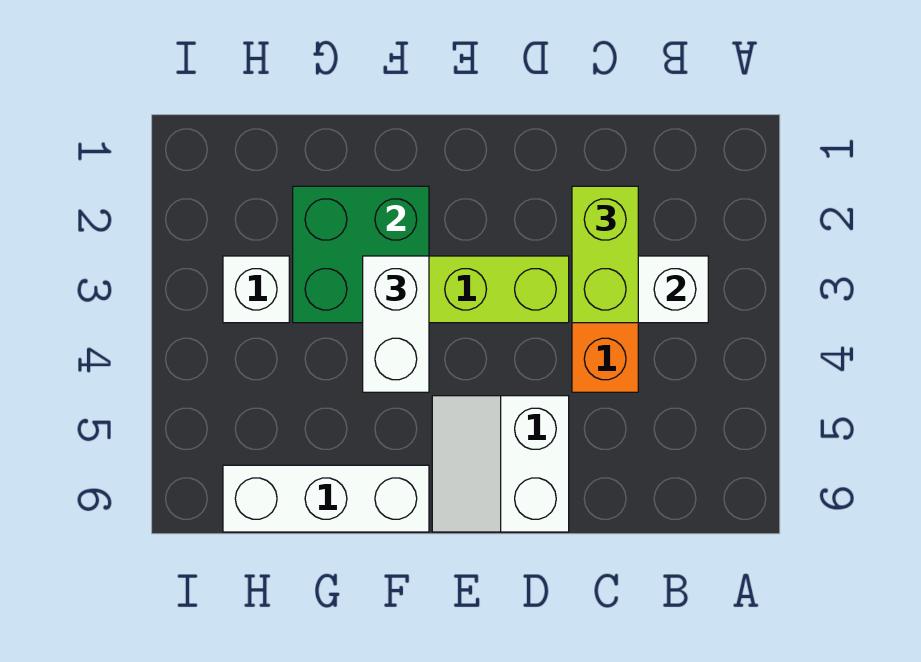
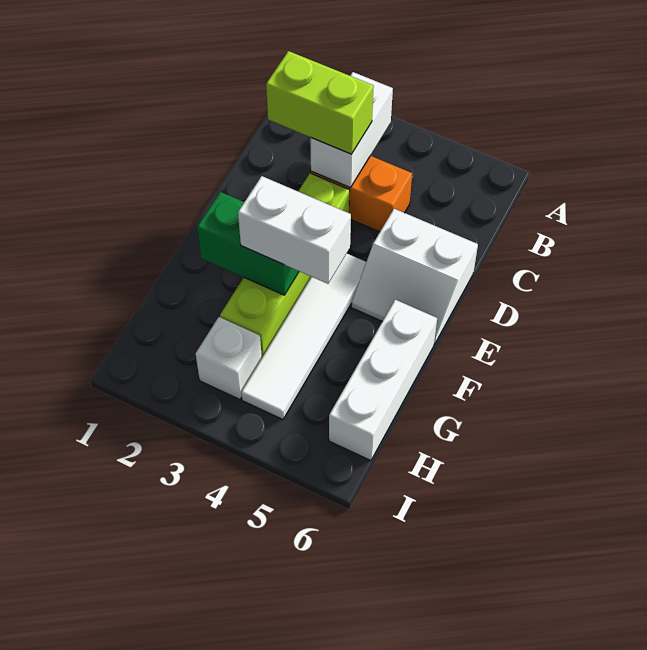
none -> white tile E4:H4 level 1
green brick F2:G3 level 2 -> green brick F2:F3 level 2

